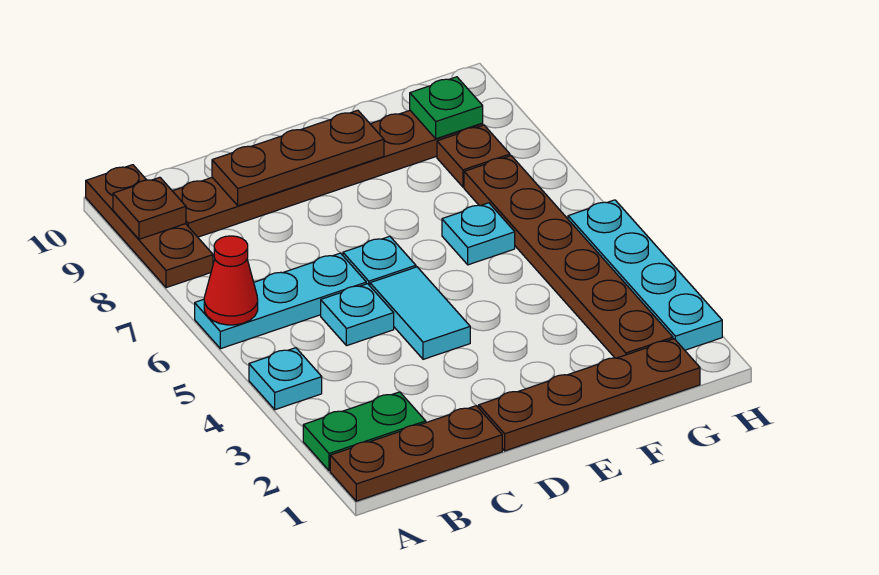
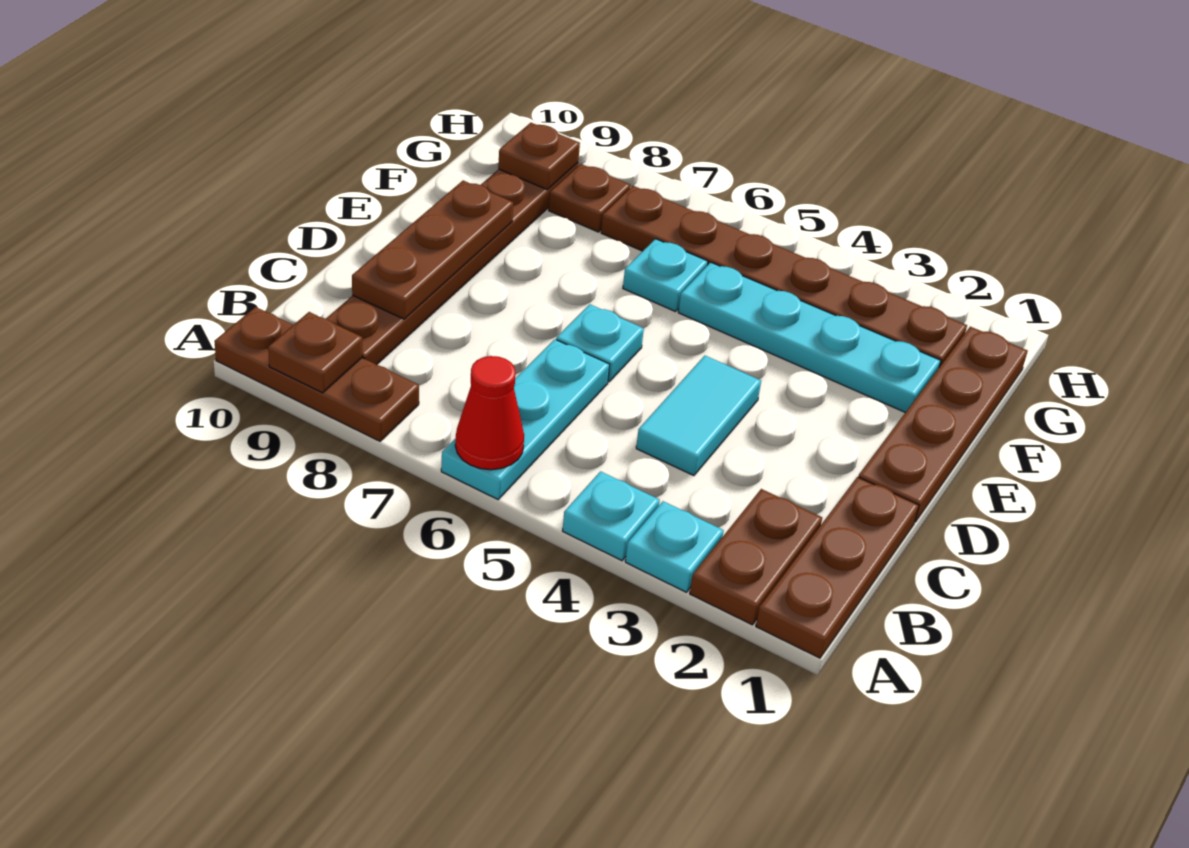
green plate A2:B2 level 1 -> brown plate A2:B2 level 1
cyan plate C5 level 1 -> cyan plate A3 level 1
cyan tile D4:D5 level 1 -> cyan tile C4:D4 level 1
green plate G9 level 2 -> brown plate G9 level 2
cyan plate H2:H5 level 1 -> cyan plate F2:F5 level 1

